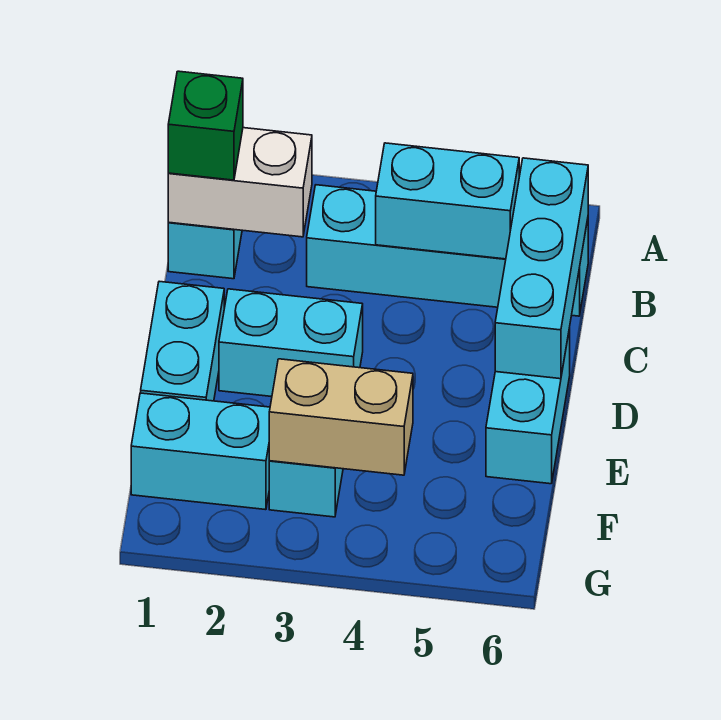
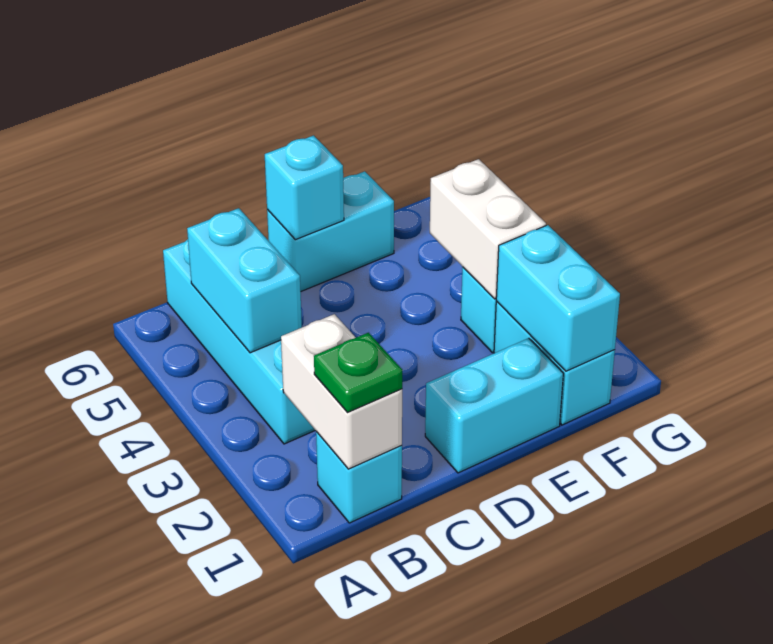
green brick B1 level 3 -> green plate B1 level 3
cyan brick B6:D6 level 2 -> cyan brick D6 level 2
cyan brick D2:D3 level 1 -> cyan brick F1:F2 level 2
tan brick F3:F4 level 2 -> white brick F3:F4 level 2

